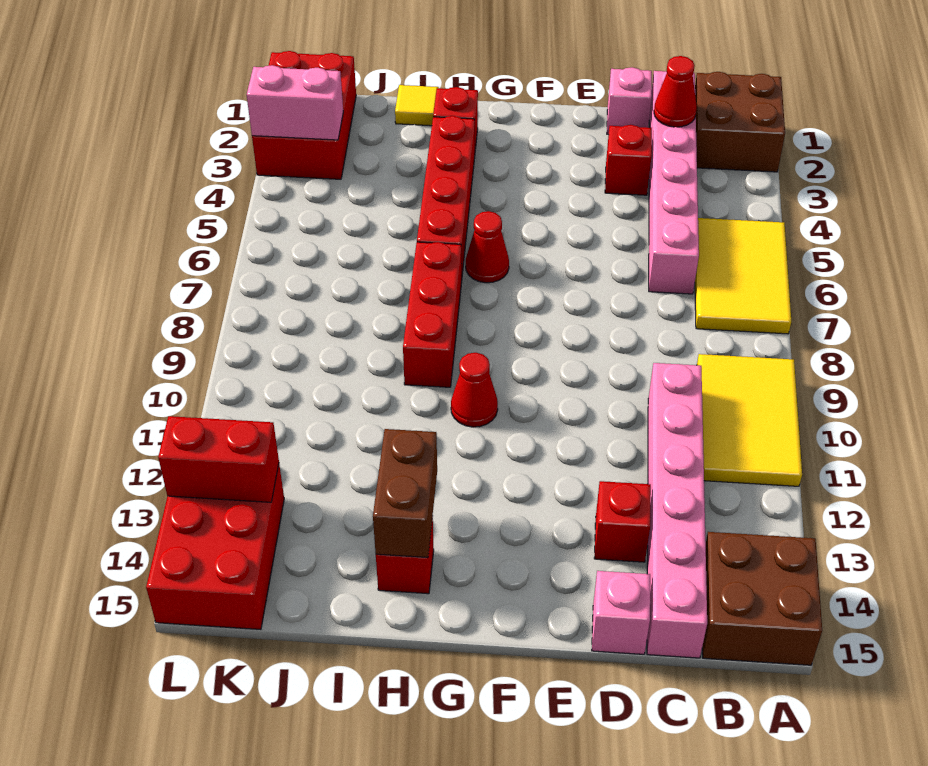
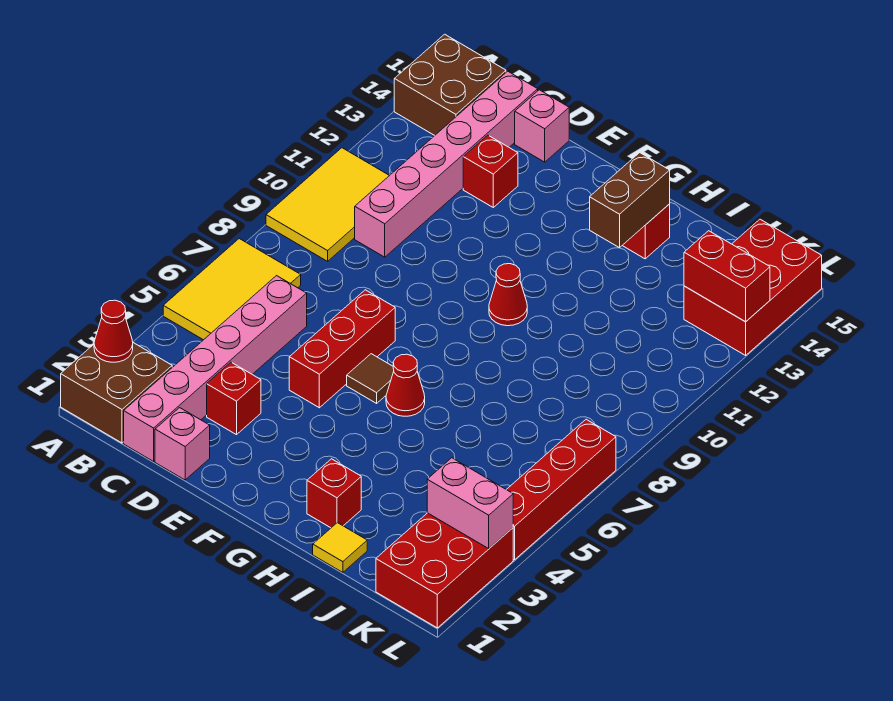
red cone C2 level 2 -> red cone A2 level 2
none -> brown tile F6 level 1
red brick H3:H6 level 1 -> red brick L4:L7 level 1
red brick H7:H9 level 1 -> red brick E5:E7 level 1

